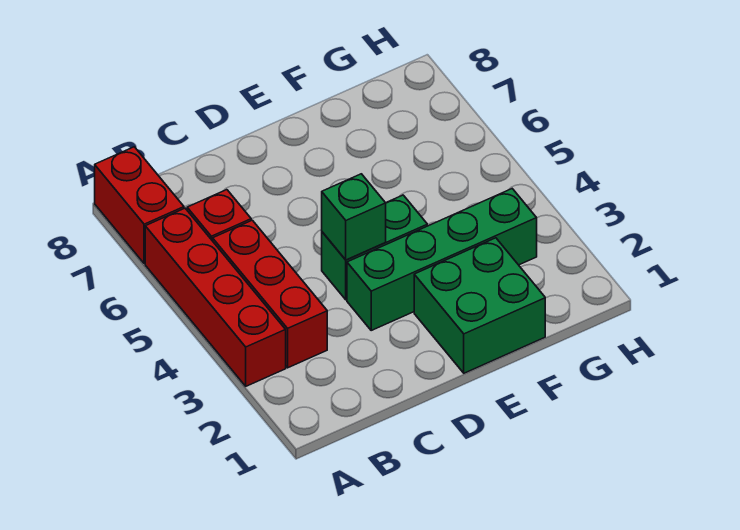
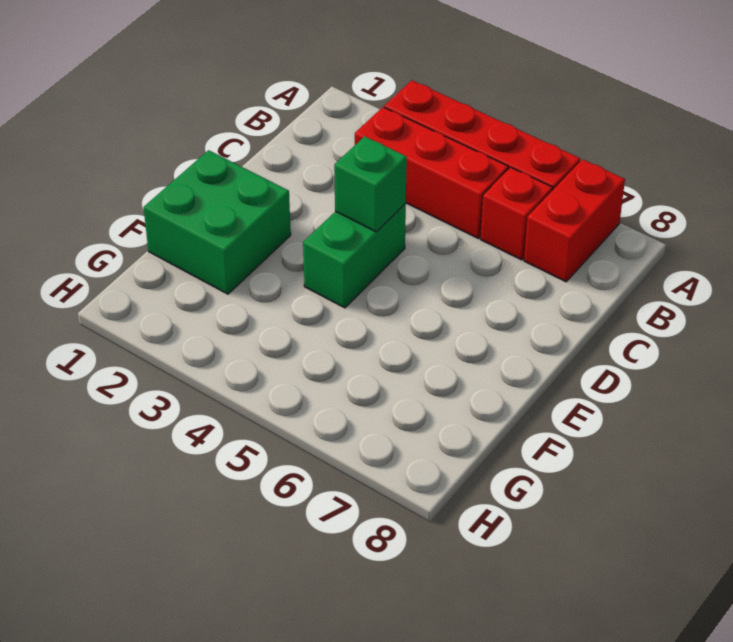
red brick A7:A8 level 1 -> red brick A7:B7 level 1
green brick D3:G3 level 1 -> none

